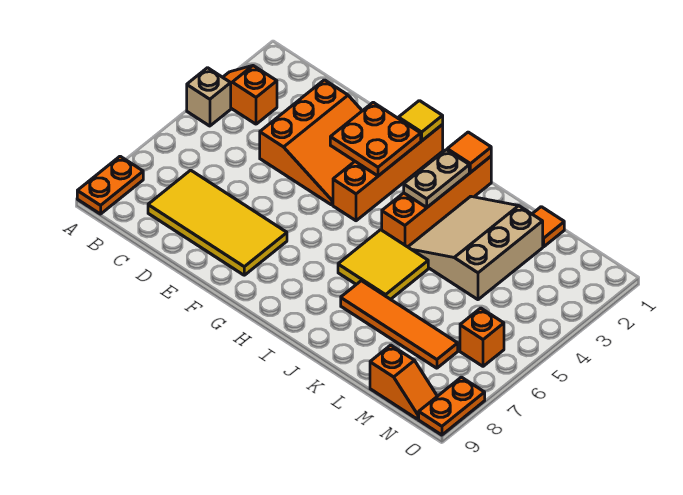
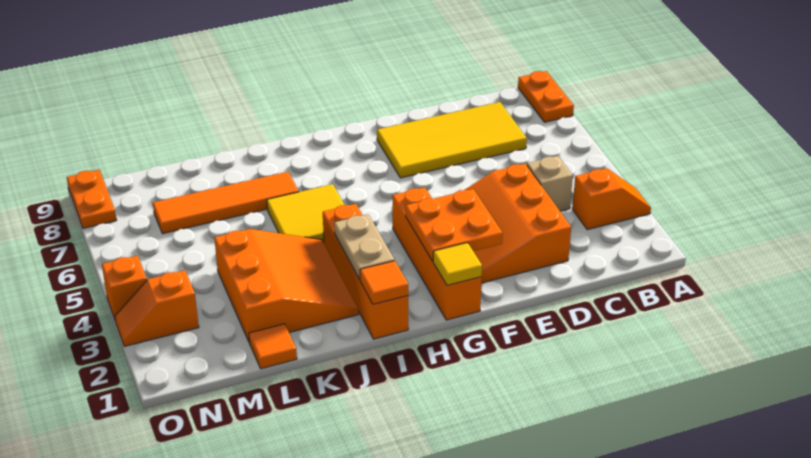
tan brick A4 level 1 -> tan brick C4 level 1
tan slope J2:L4 level 1 top L -> orange slope J2:L4 level 1 top L
orange slope M9:N9 level 1 top M -> orange slope N3:O3 level 1 top N
orange brick N6 level 1 -> orange brick O4 level 1

